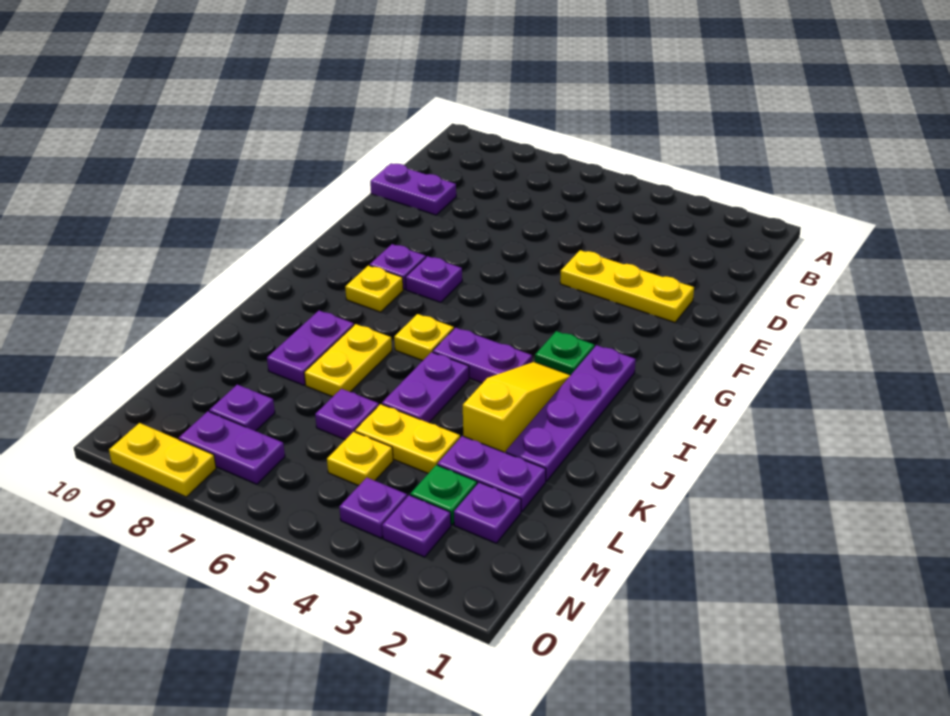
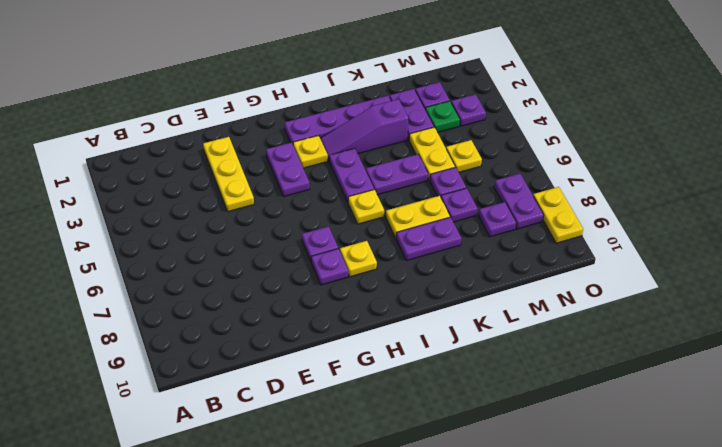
purple plate D9:D10 level 1 -> purple plate G3:G4 level 1
green plate H3 level 1 -> yellow plate H3 level 1
yellow slope I3:K3 level 1 top K -> purple slope I3:K3 level 1 top K
purple plate N4 level 1 -> purple plate L7 level 1

